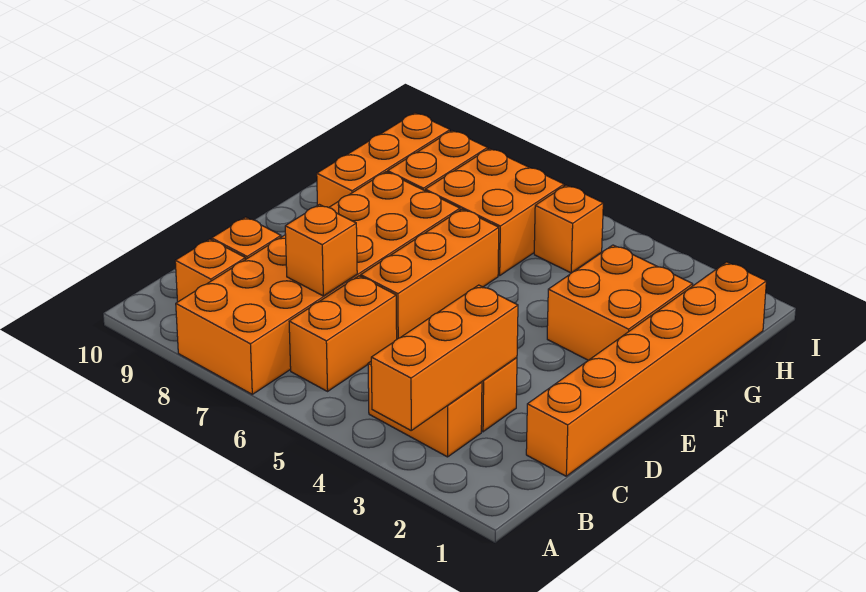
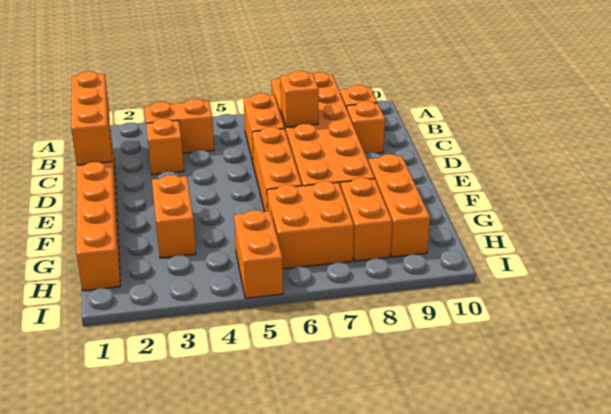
orange brick A3:C3 level 2 -> orange brick B1:D1 level 2
orange brick F2:G3 level 1 -> orange brick F3:G3 level 1
orange brick H5 level 1 -> orange brick H5:I5 level 1

